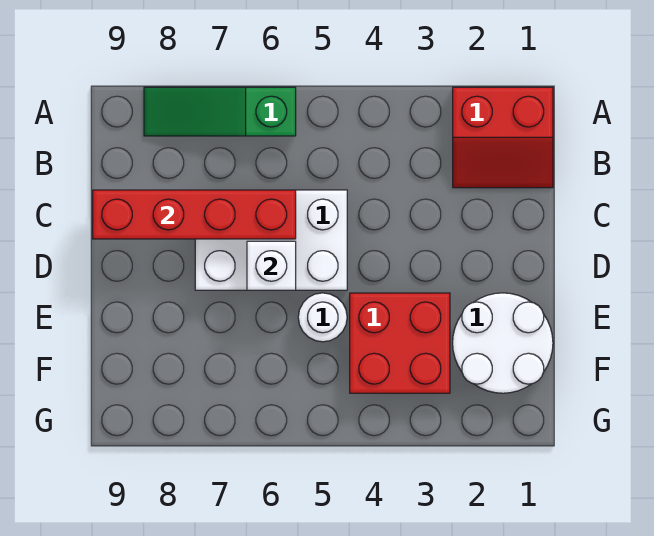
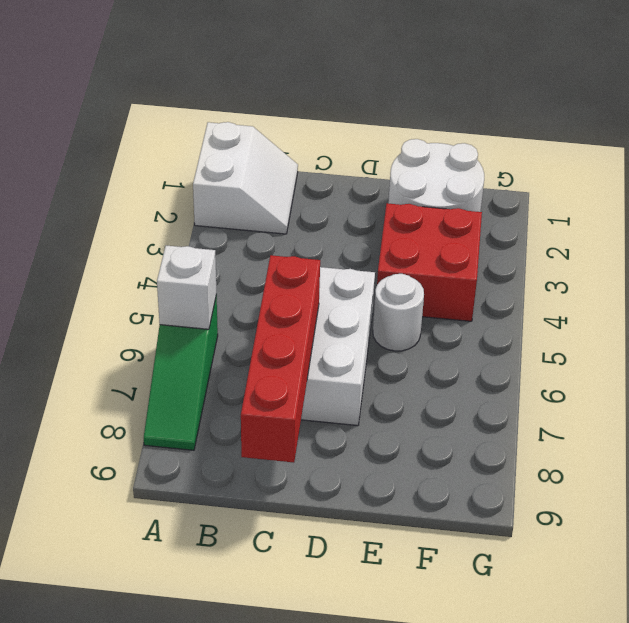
red slope A1:B2 level 1 top A -> white slope A1:B2 level 1 top A
white brick D6 level 2 -> white brick A6 level 2

